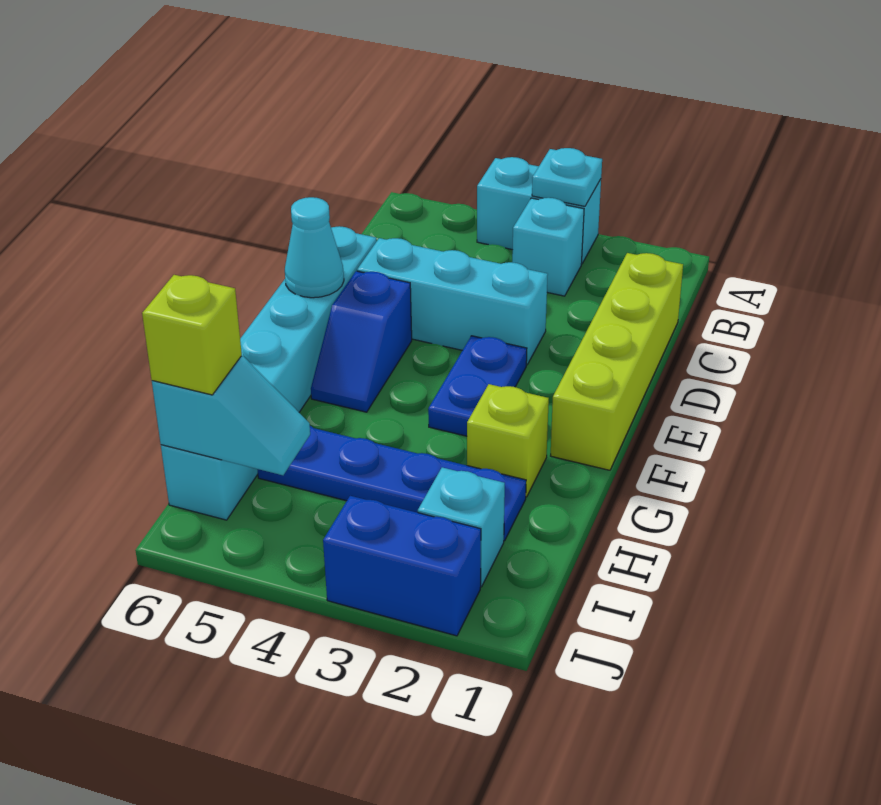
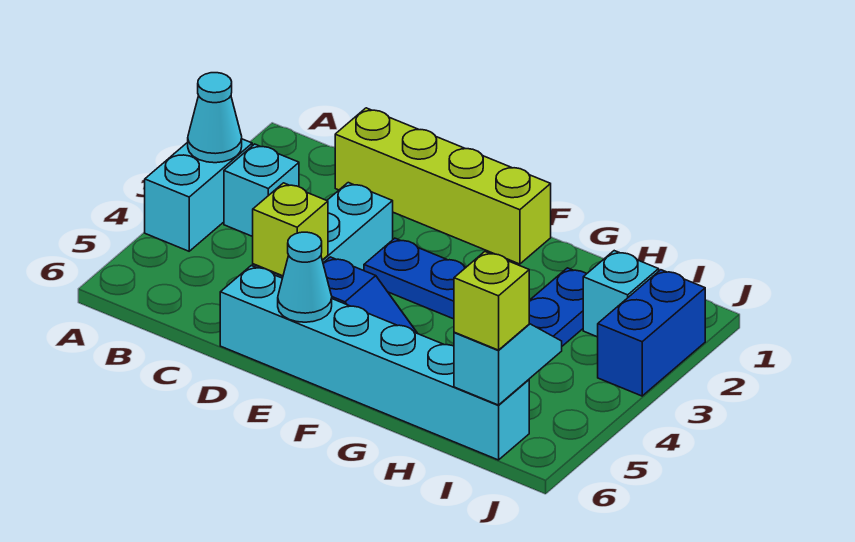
cyan plate A3 level 2 -> cyan cone A3 level 2
lime brick G2 level 1 -> lime brick D5 level 2

